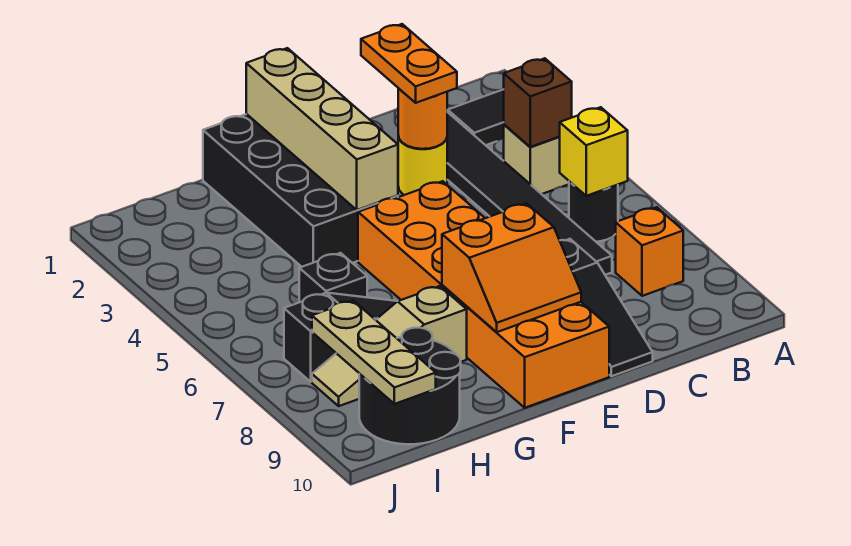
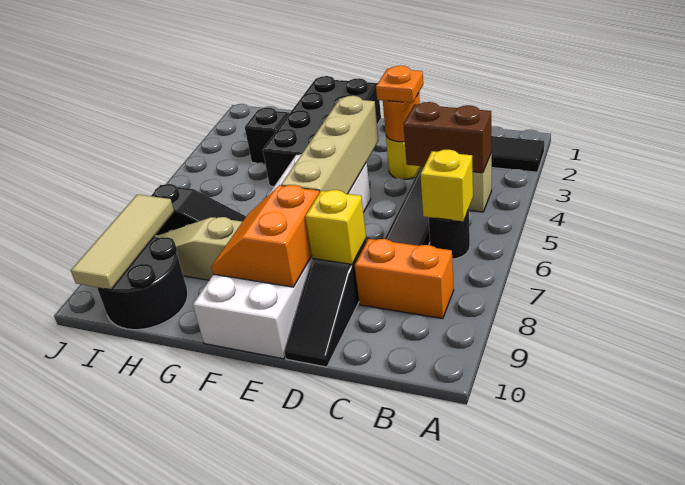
brown brick B4 level 2 -> brown brick B4:C4 level 2
orange brick B8 level 1 -> orange brick B8:C8 level 1
orange plate D2:D3 level 3 -> orange plate D3 level 3
none -> yellow brick D8 level 2
orange brick E5:F10 level 1 -> white brick E5:F10 level 1
orange slope E8:F9 level 2 top 8 -> orange slope E8:F9 level 2 top E
tan brick F1:F4 level 2 -> tan brick E4:E7 level 2
black brick H6 level 1 -> black brick H3 level 1
tan plate I8:I10 level 2 -> tan tile I8:I10 level 2

